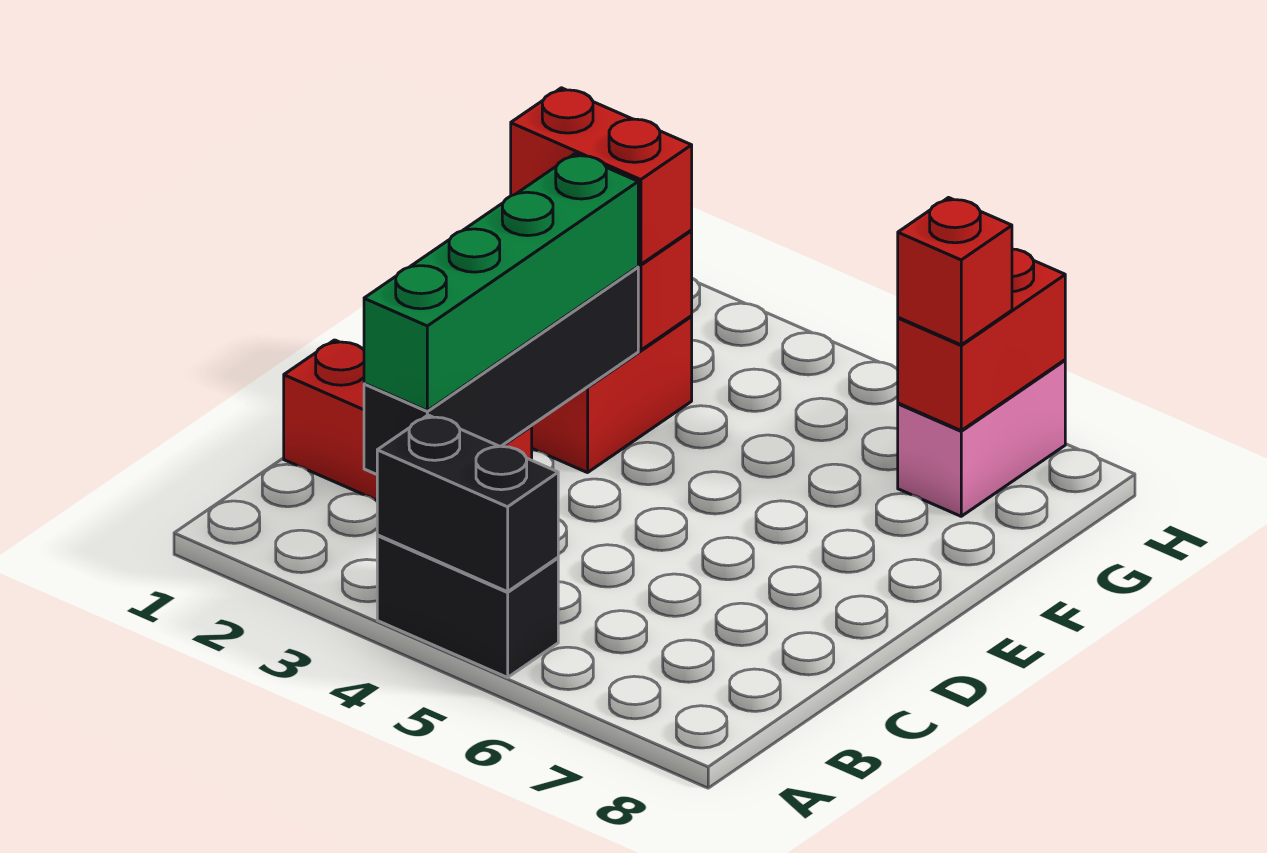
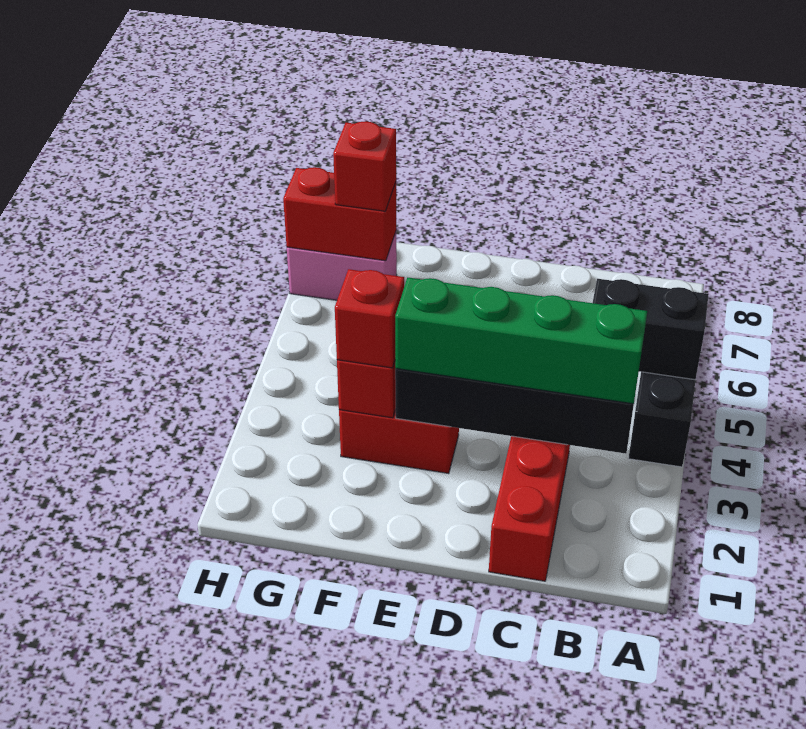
black brick A4:A5 level 2 -> black brick A5:B5 level 2
red brick F2:F3 level 3 -> red brick F3 level 3

